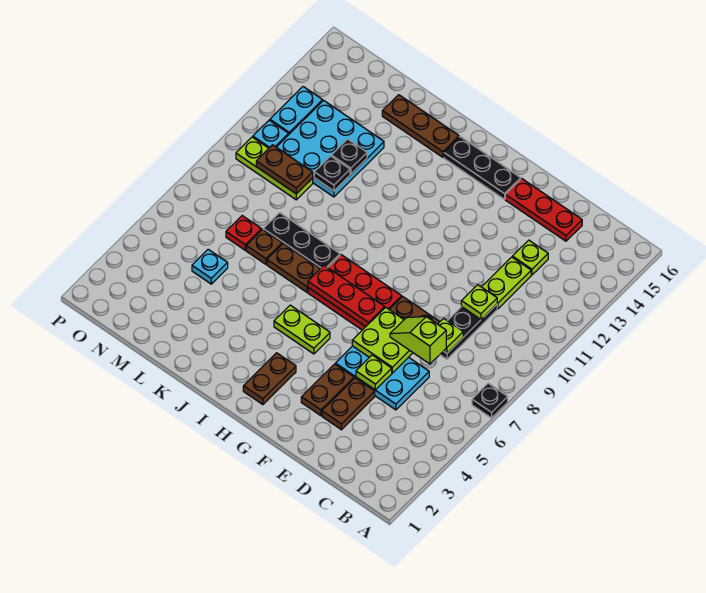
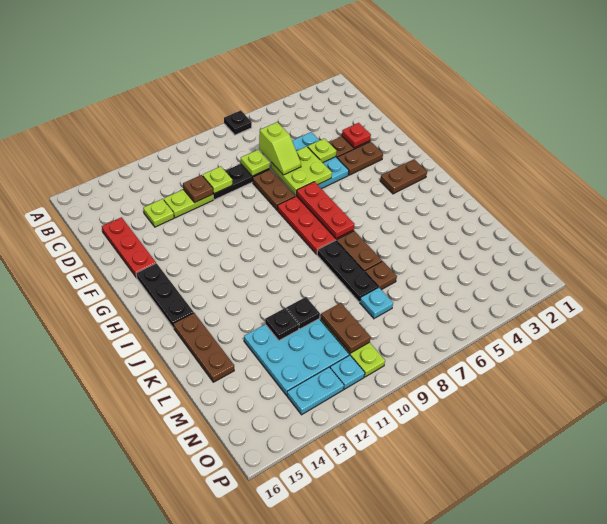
none -> brown plate D11 level 2
lime plate H5:I5 level 1 -> none
cyan plate M5 level 1 -> cyan plate M8 level 1
red plate M7 level 1 -> red plate E3 level 2

